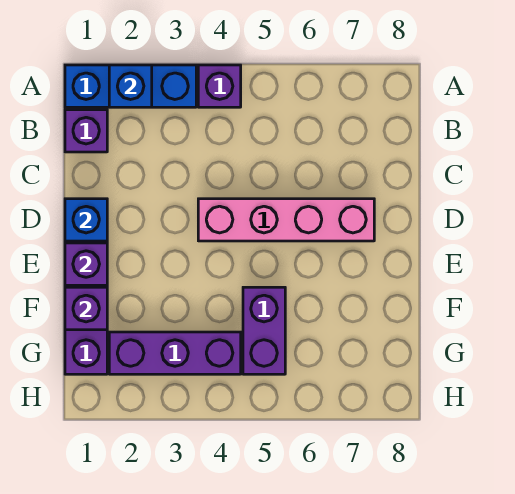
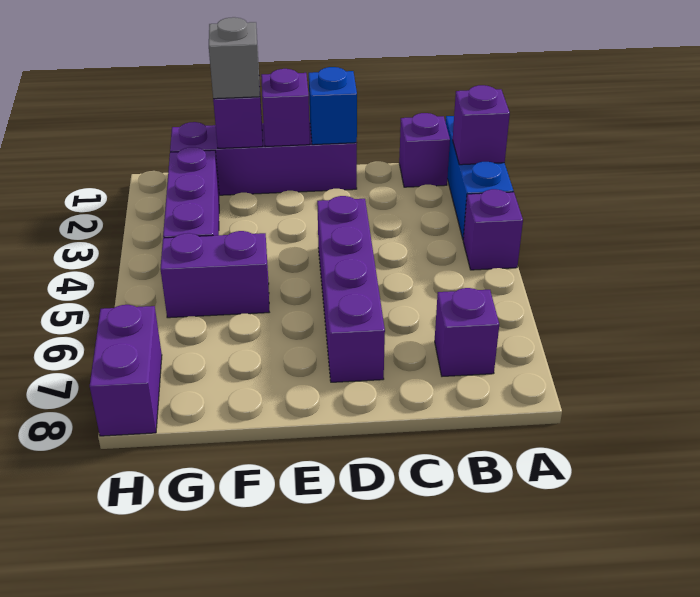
blue brick A2 level 2 -> purple brick A2 level 2
none -> purple brick B7 level 1
pink brick D4:D7 level 1 -> purple brick D4:D7 level 1
none -> grey brick F1 level 3
none -> purple brick H7:H8 level 1

